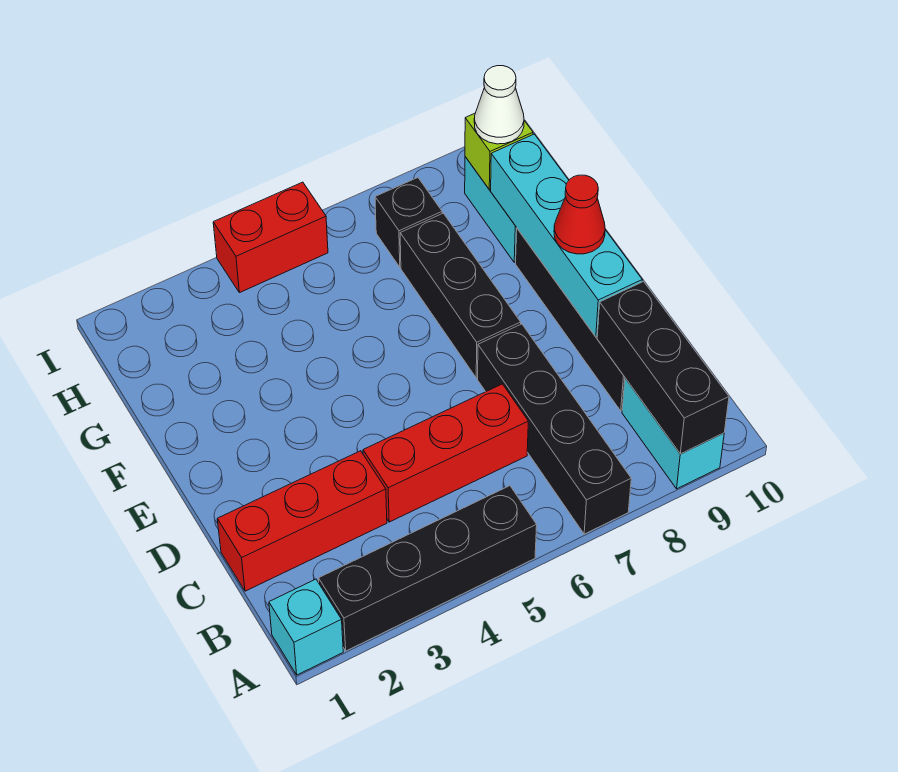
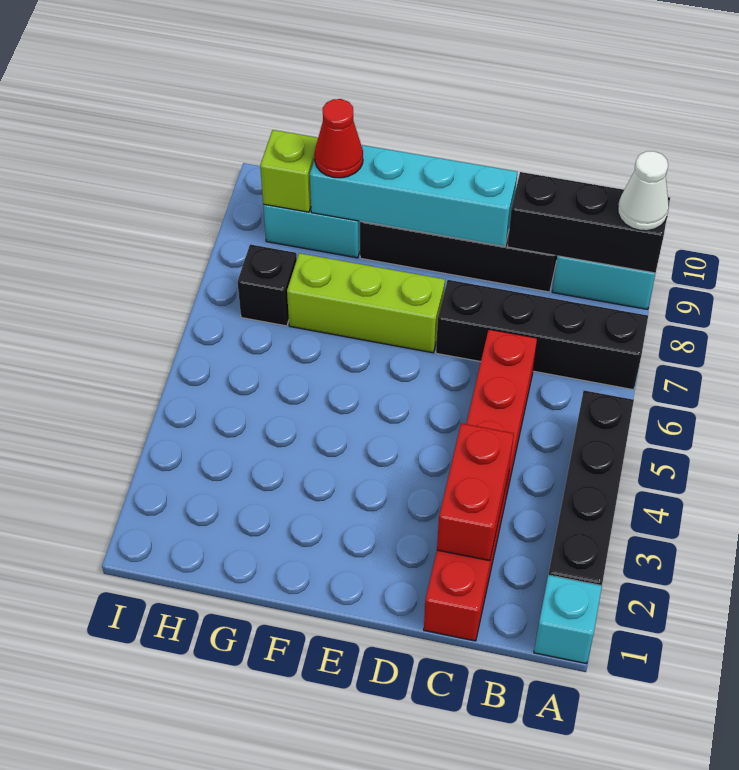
black brick E7:G7 level 1 -> lime brick E7:G7 level 1
red cone E9 level 3 -> red cone G9 level 3
white cone H9 level 3 -> white cone A9 level 3
red brick I4:I5 level 1 -> red brick C2:C3 level 2

